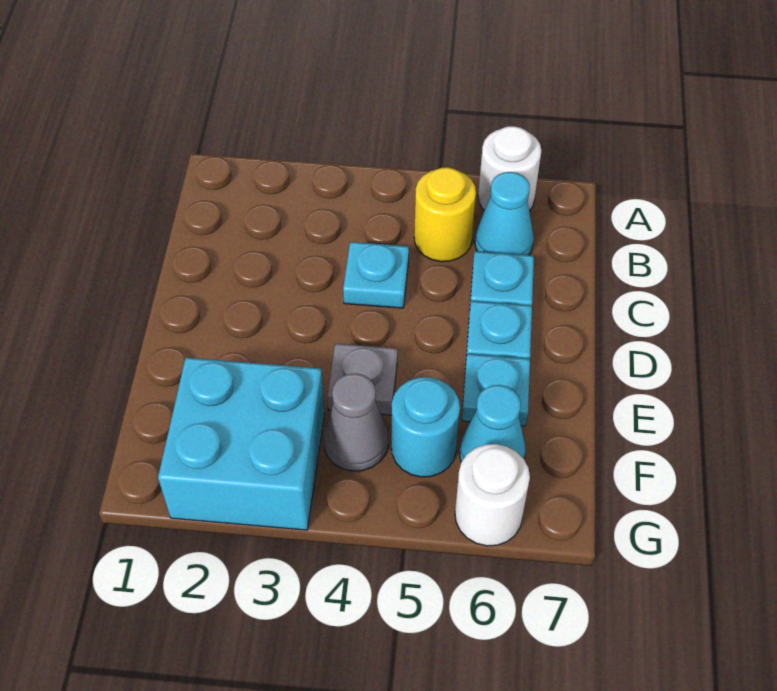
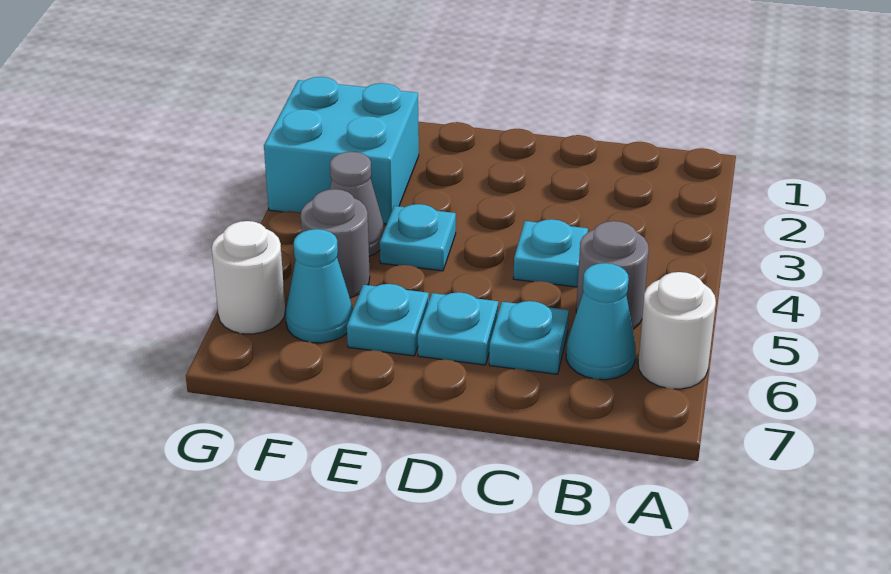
yellow round brick B5 level 1 -> grey round brick B5 level 1
grey plate E4 level 1 -> cyan plate E4 level 1
cyan round brick F5 level 1 -> grey round brick F5 level 1

